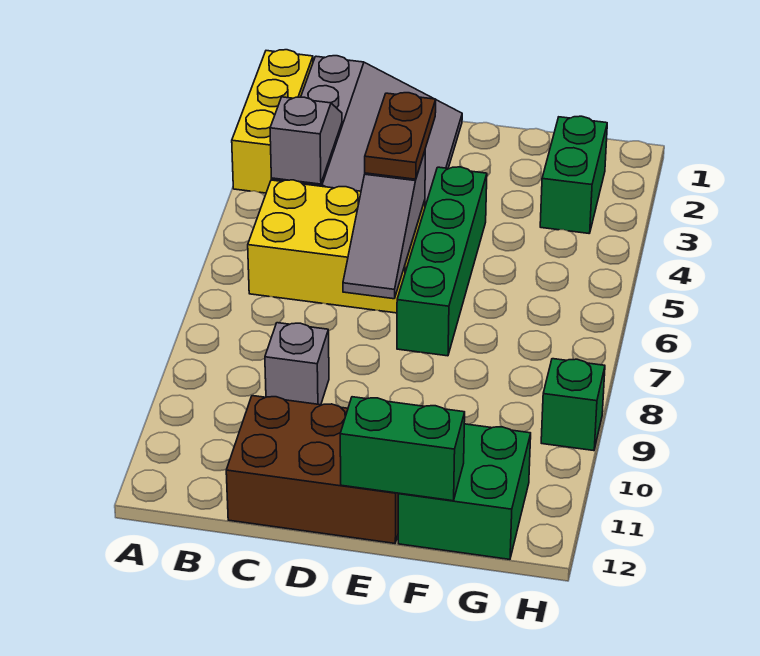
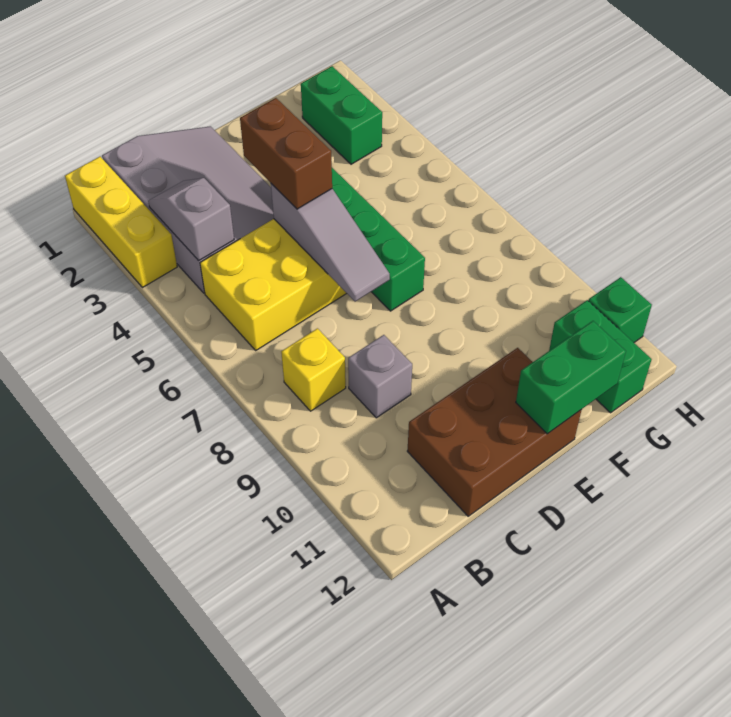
none -> yellow brick B8 level 1
brown plate D4:D5 level 3 -> brown brick D4:D5 level 3
green brick F11:G12 level 1 -> green brick G11:G12 level 1
green brick H9 level 1 -> green brick H11 level 1

